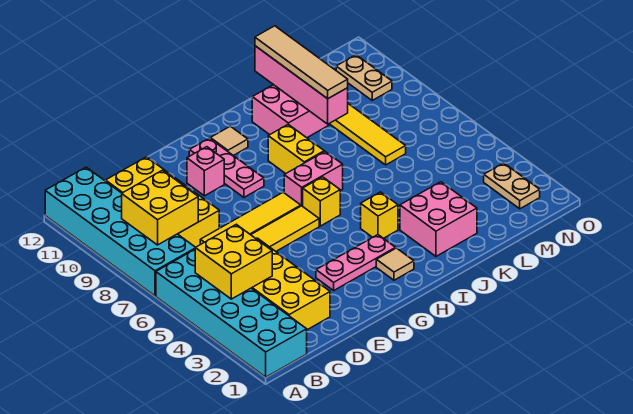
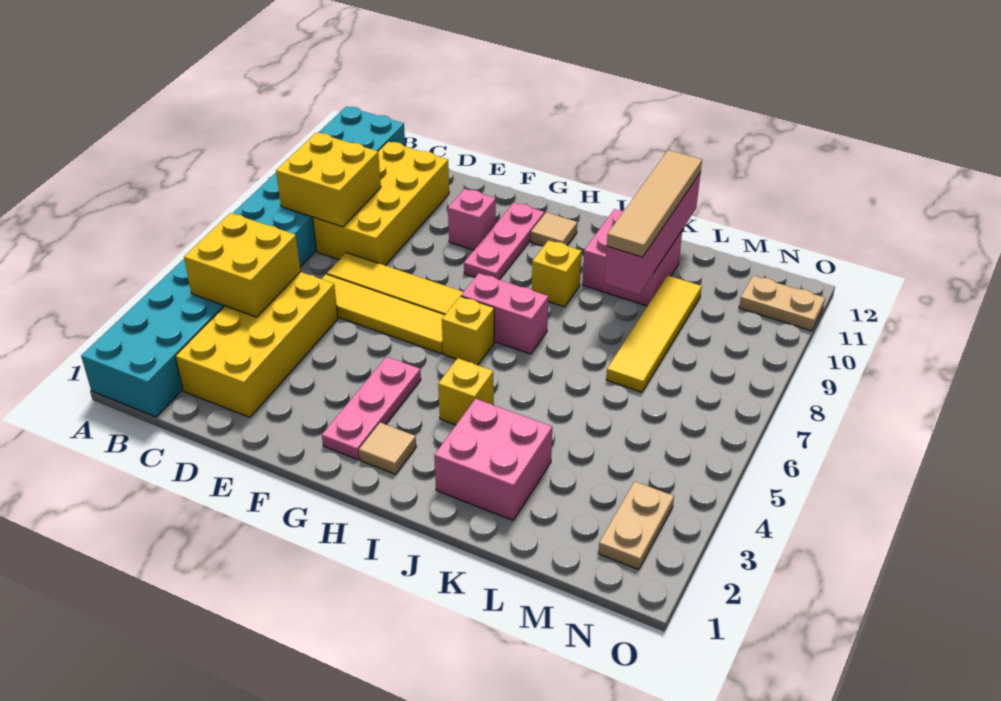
pink plate F3:H3 level 1 -> pink plate G2:G4 level 1
yellow brick I8:I9 level 1 -> yellow brick I9 level 1
tan plate N10:N11 level 1 -> tan plate N11:O11 level 1

